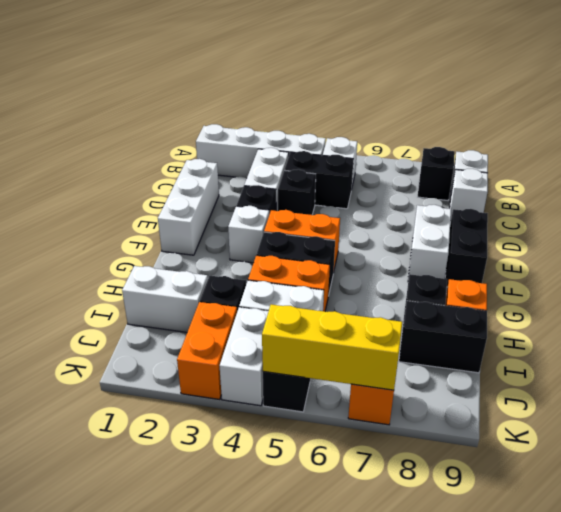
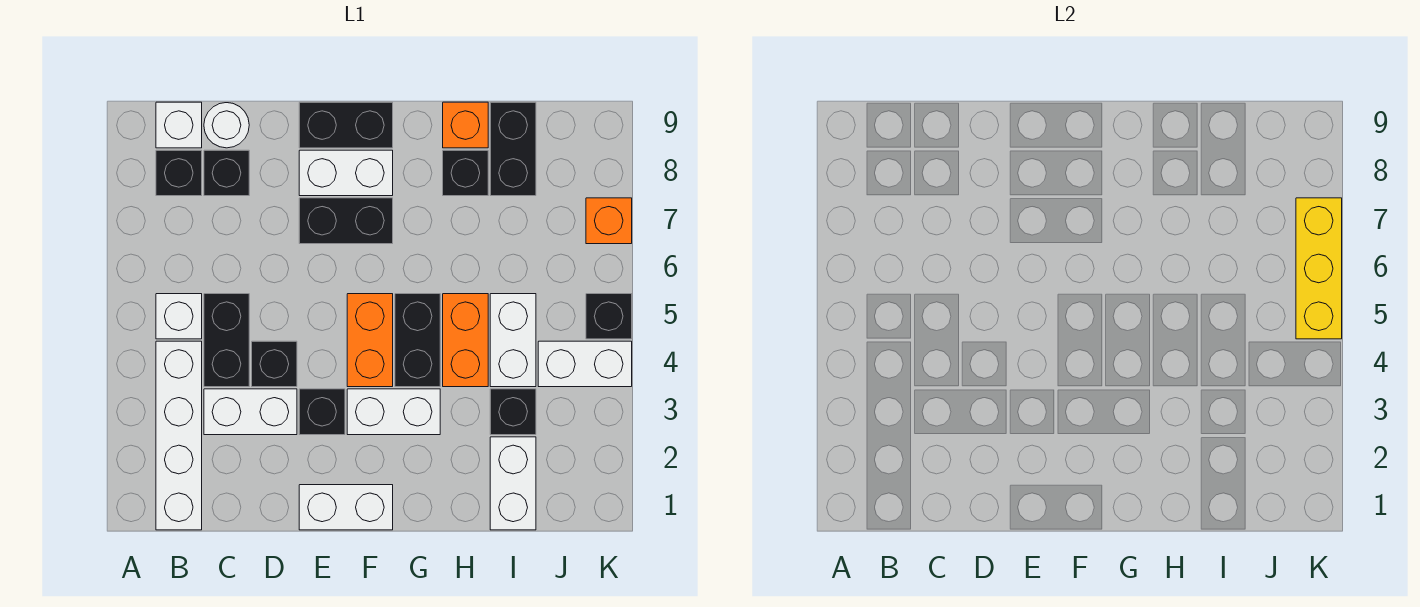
none -> black brick C8 level 1
white brick C9 level 1 -> white round brick C9 level 1
white brick D1:F1 level 1 -> white brick E1:F1 level 1
none -> black brick E7:F7 level 1
white brick F3 level 1 -> white brick F3:G3 level 1
orange brick J3:K3 level 1 -> none

